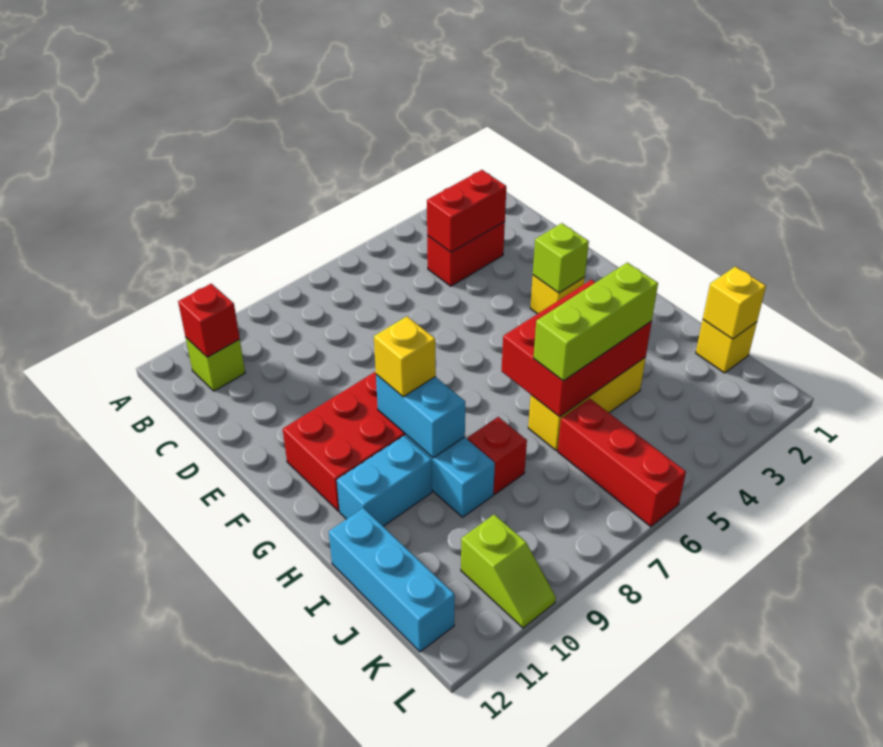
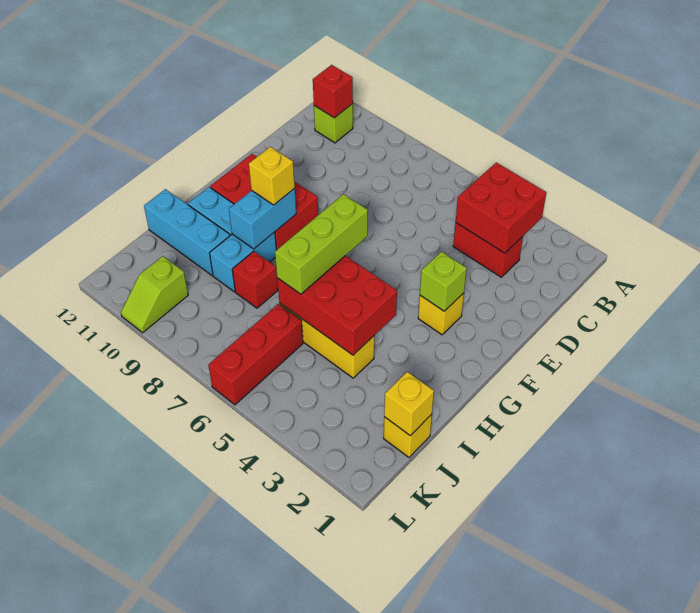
red brick C3:C4 level 2 -> red brick B3:C4 level 2
lime brick I4:I6 level 3 -> lime brick G6:I6 level 3
cyan brick I12:K12 level 1 -> cyan brick I10:I12 level 1

